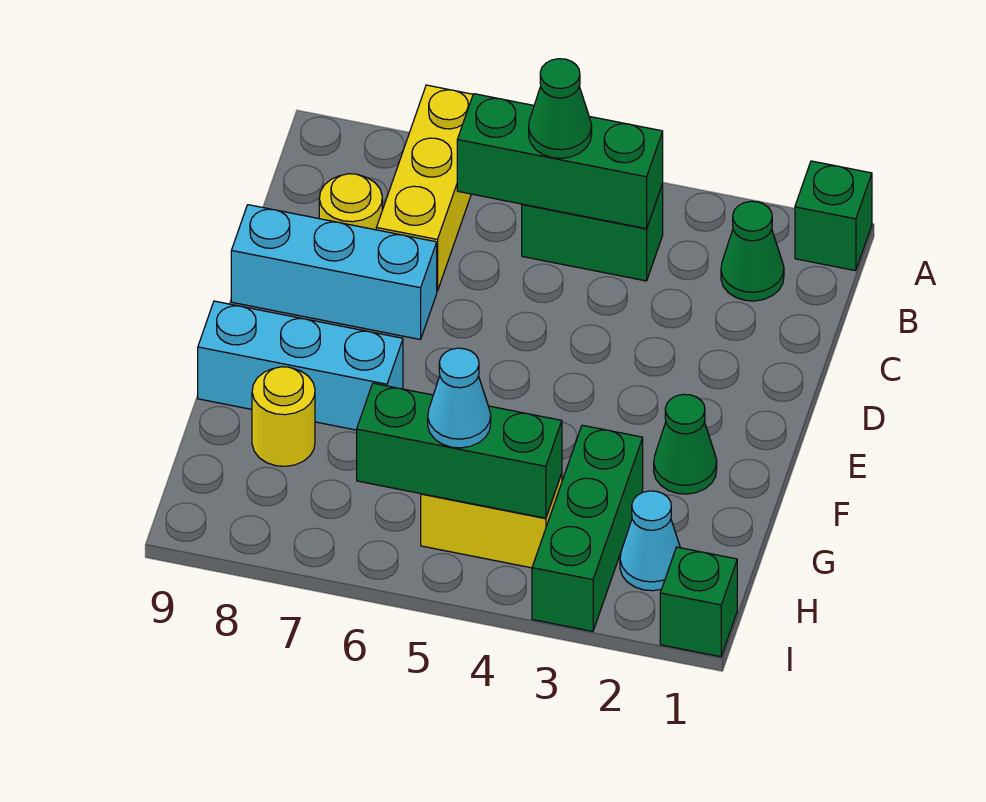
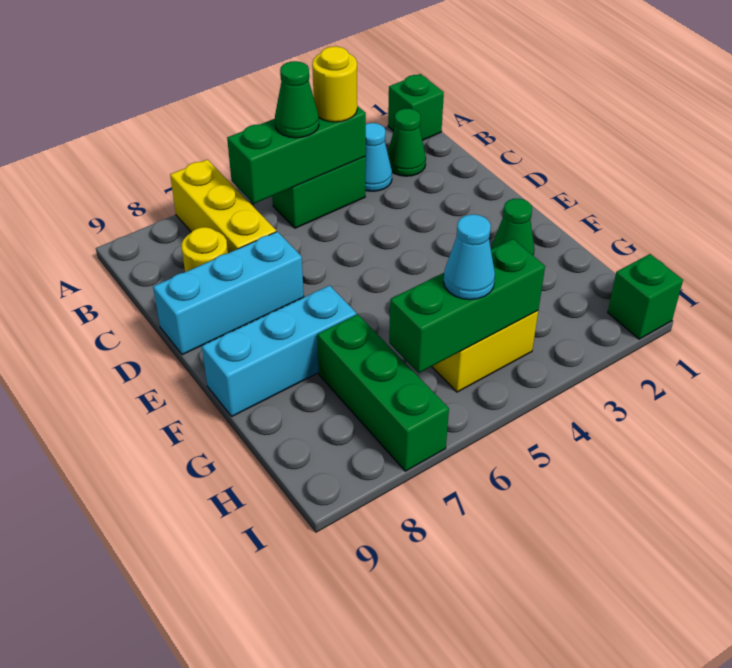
green brick G3:I3 level 1 -> green brick G7:I7 level 1
yellow round brick G8 level 1 -> yellow round brick B4 level 3
cyan cone H2 level 1 -> cyan cone B3 level 1

